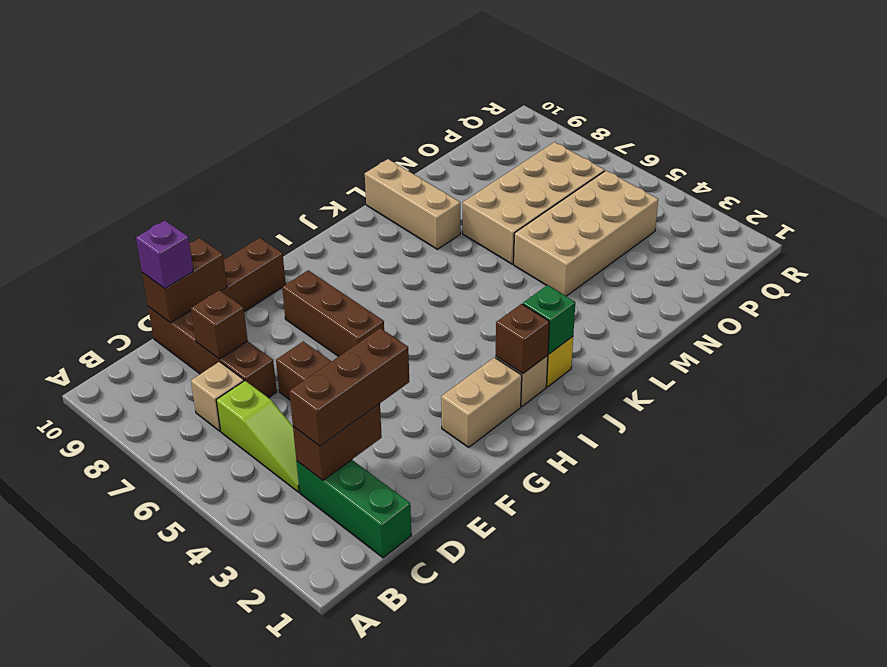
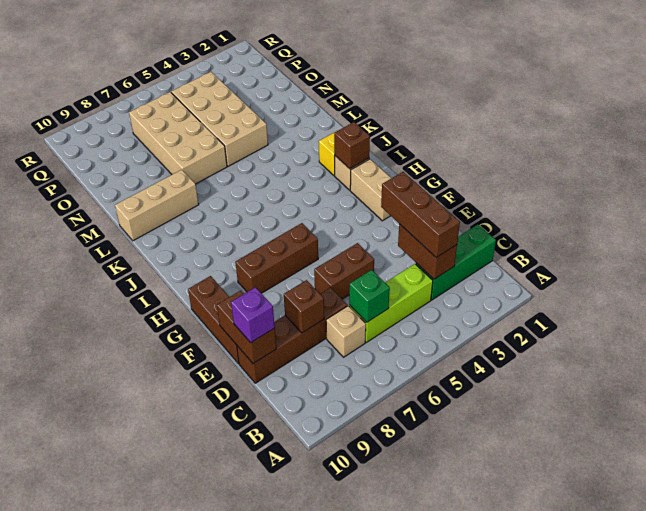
lime slope C4:C6 level 1 top 6 -> lime brick C4:C6 level 1
green brick J2 level 2 -> green brick C6 level 2

